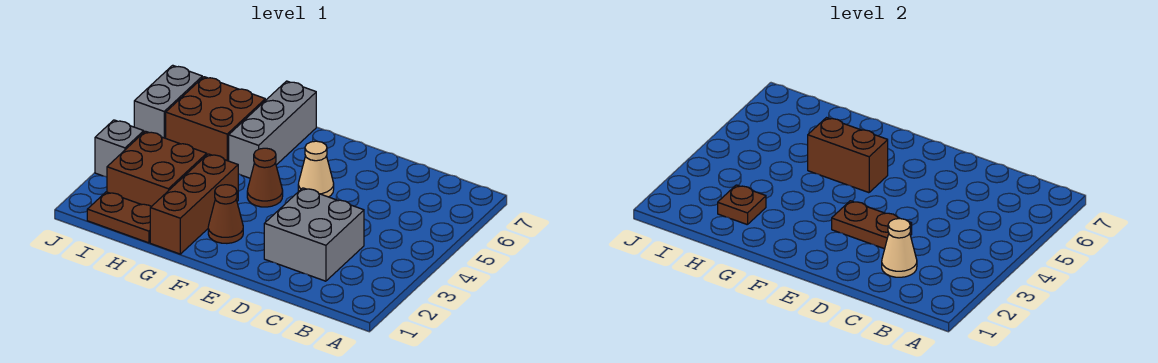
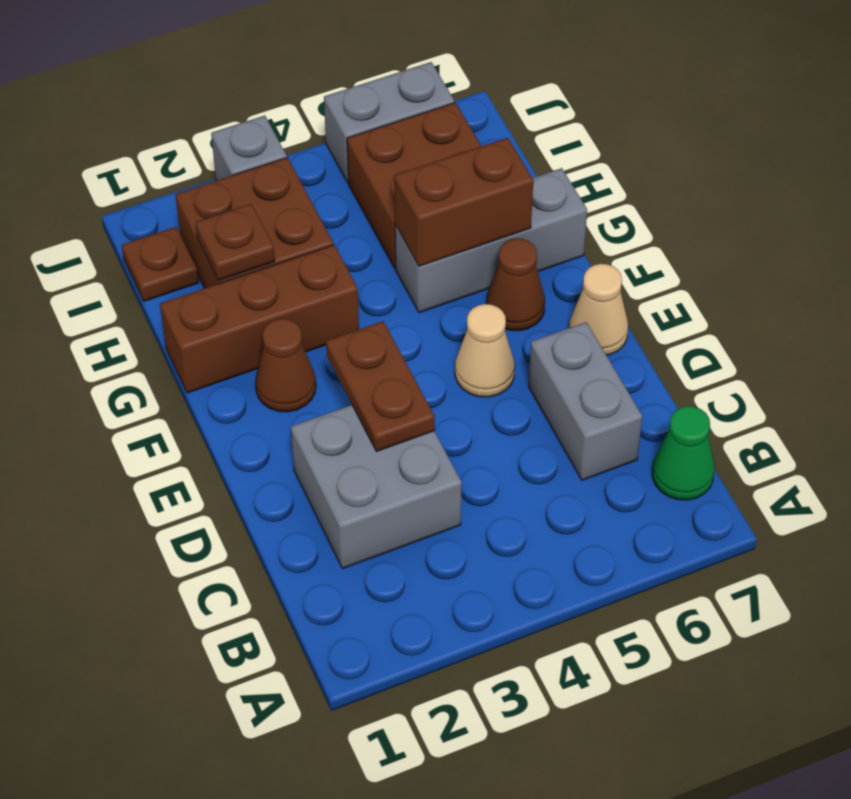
none -> green cone B7 level 1
tan cone C2 level 2 -> tan cone E7 level 1
none -> grey brick C6:D6 level 1
brown cone F4 level 1 -> brown cone F6 level 1
brown brick F5:G5 level 2 -> brown brick G5:G6 level 2
brown plate H1:I1 level 1 -> brown plate I1 level 1

